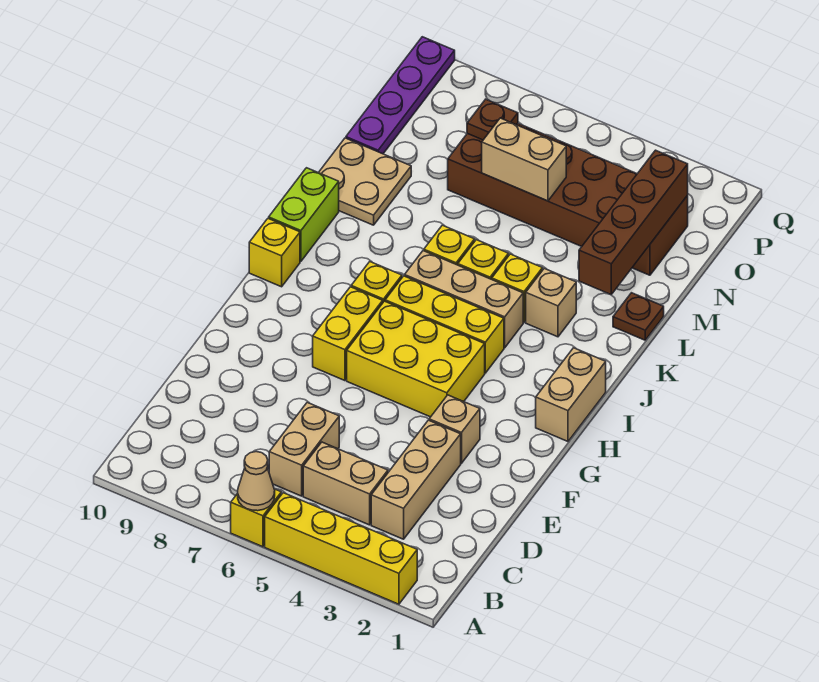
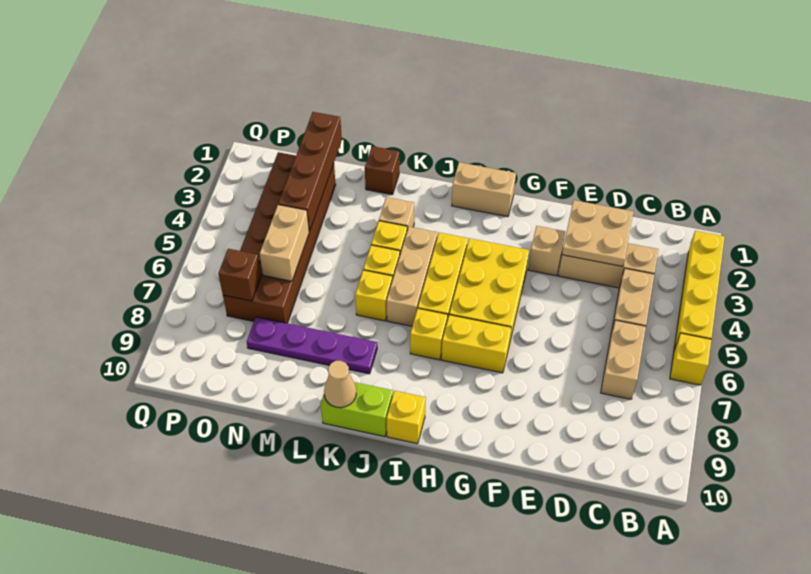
tan cone A6 level 2 -> tan cone K10 level 2
tan brick C6:D6 level 1 -> tan brick C6:C7 level 1
brown plate L1 level 1 -> brown brick L1 level 1
brown brick L2:O2 level 2 -> brown brick N1:N4 level 2
tan plate L9:M10 level 1 -> tan plate D2:E3 level 2
purple plate N10:Q10 level 1 -> purple plate K8:N8 level 1
brown plate O7 level 2 -> brown brick O7 level 2

